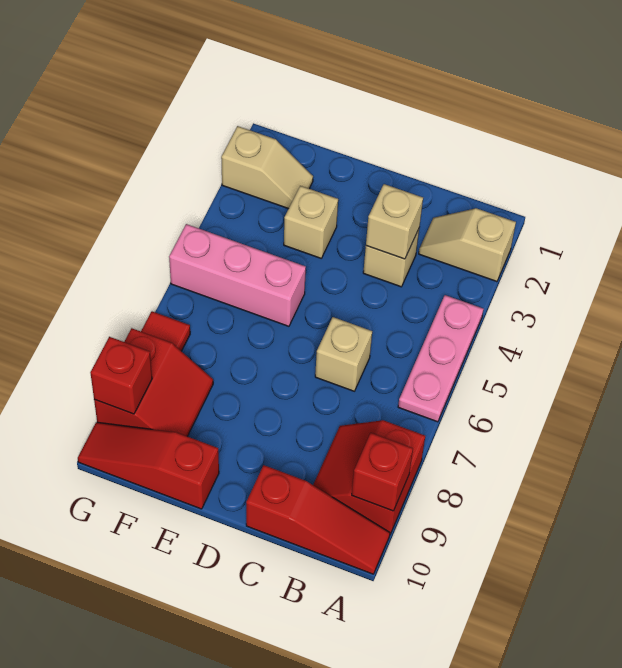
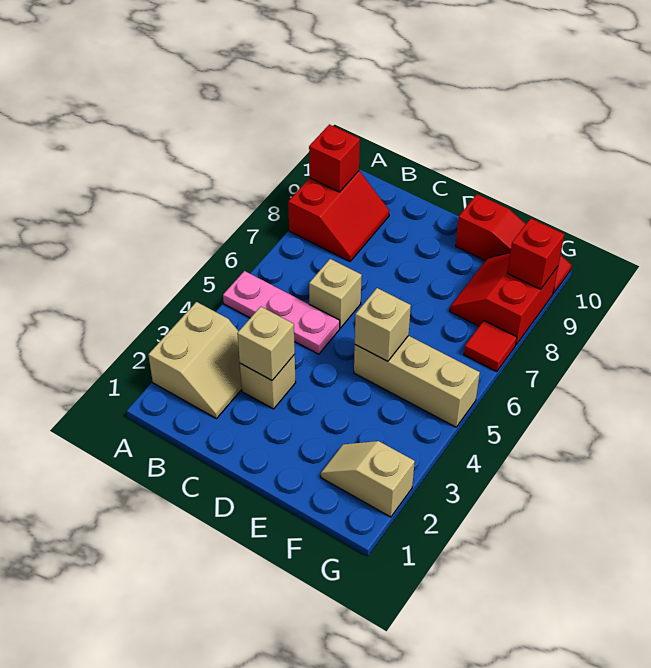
tan slope A2:B2 level 1 top A -> tan slope A2:B3 level 1 top A
pink plate A4:A6 level 1 -> pink plate A5:C5 level 1
red slope A10:C10 level 1 top C -> none
tan brick E3 level 1 -> tan brick E5 level 2
pink brick E5:G5 level 1 -> tan brick E5:G5 level 1

